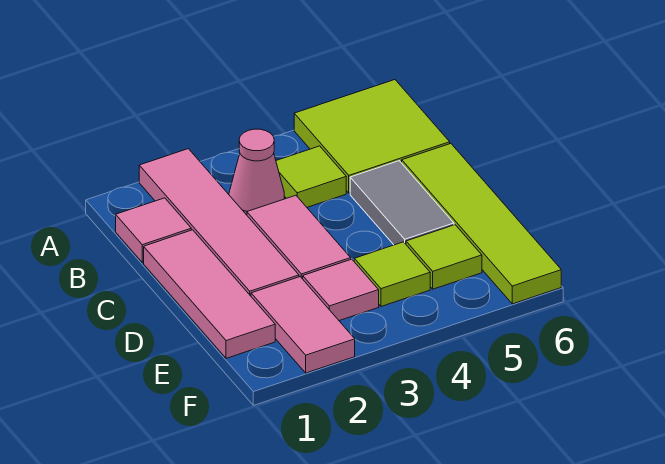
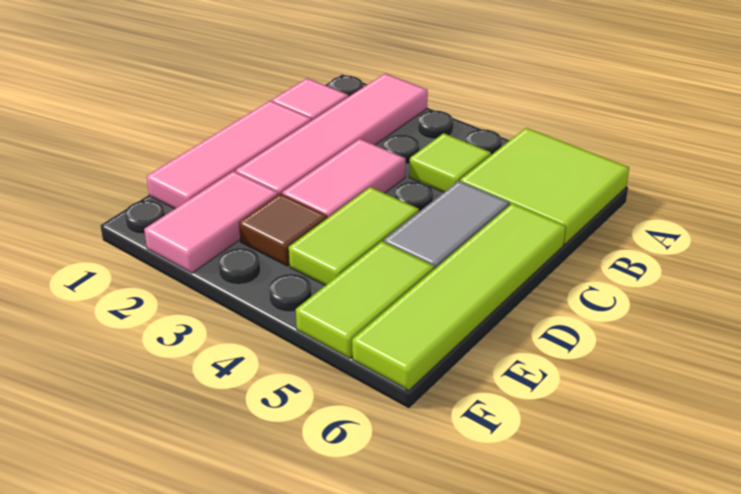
pink cone B3 level 1 -> none
pink tile E3 level 1 -> brown tile E3 level 1
lime tile E4 level 1 -> lime tile D4:E4 level 1
lime tile E5 level 1 -> lime tile E5:F5 level 1

